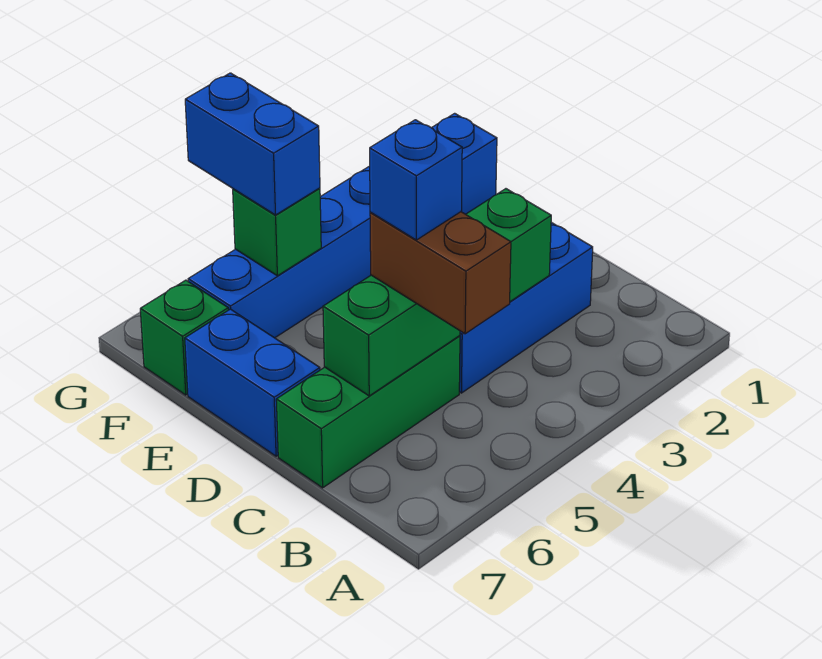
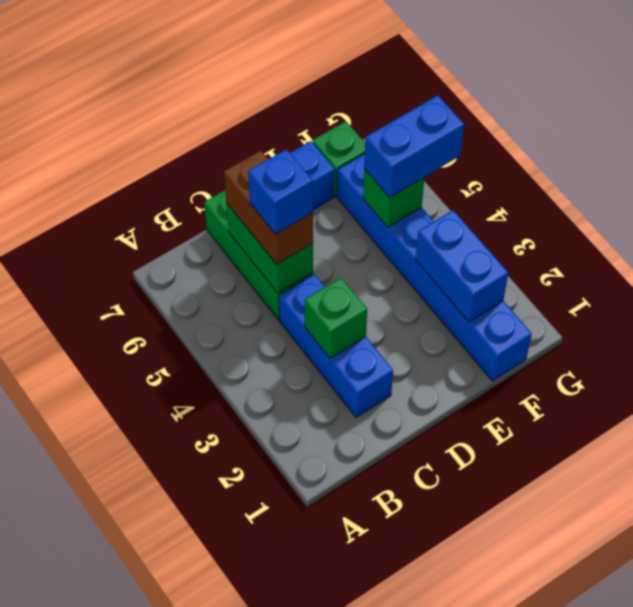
brown brick B5:C5 level 3 -> brown brick C5:C6 level 3
none -> blue brick F2:F3 level 2

